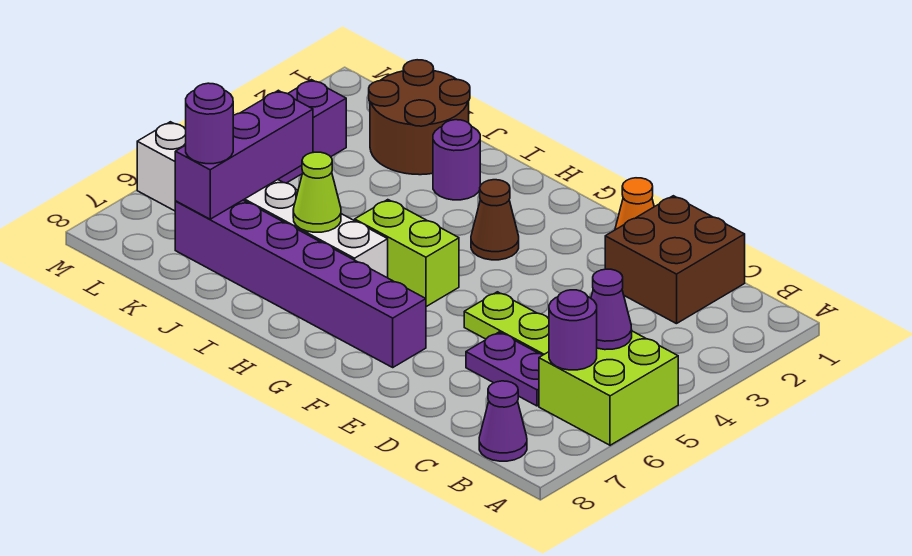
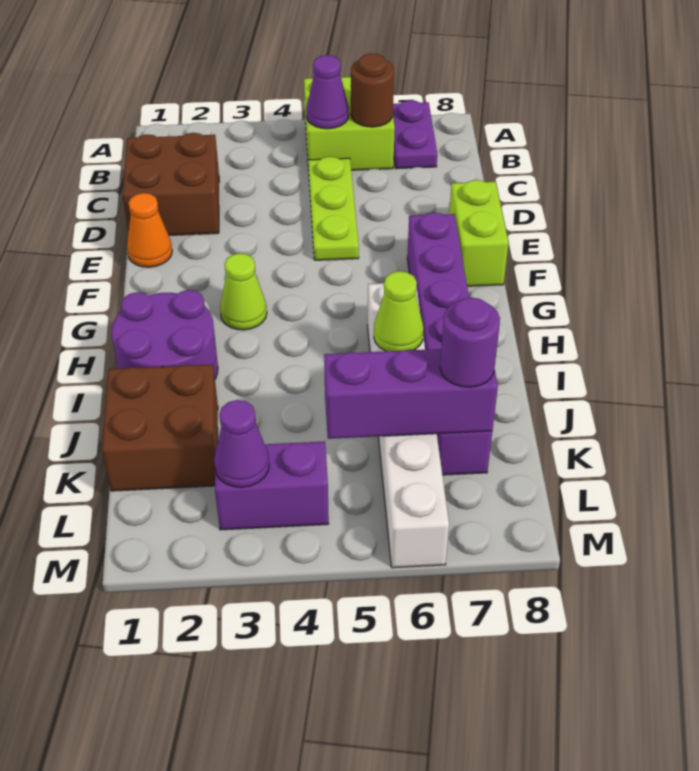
purple round brick B6 level 2 -> brown round brick B6 level 2
purple cone B8 level 1 -> purple cone L3 level 2
purple plate C6:D6 level 1 -> purple plate A7:B7 level 1
brown cone G3 level 1 -> lime cone G3 level 1
lime brick G5:H5 level 1 -> lime brick E8:F8 level 1
purple round brick I2 level 1 -> purple round brick H1:I2 level 1
brown round brick J1:K2 level 1 -> brown brick J1:K2 level 1

